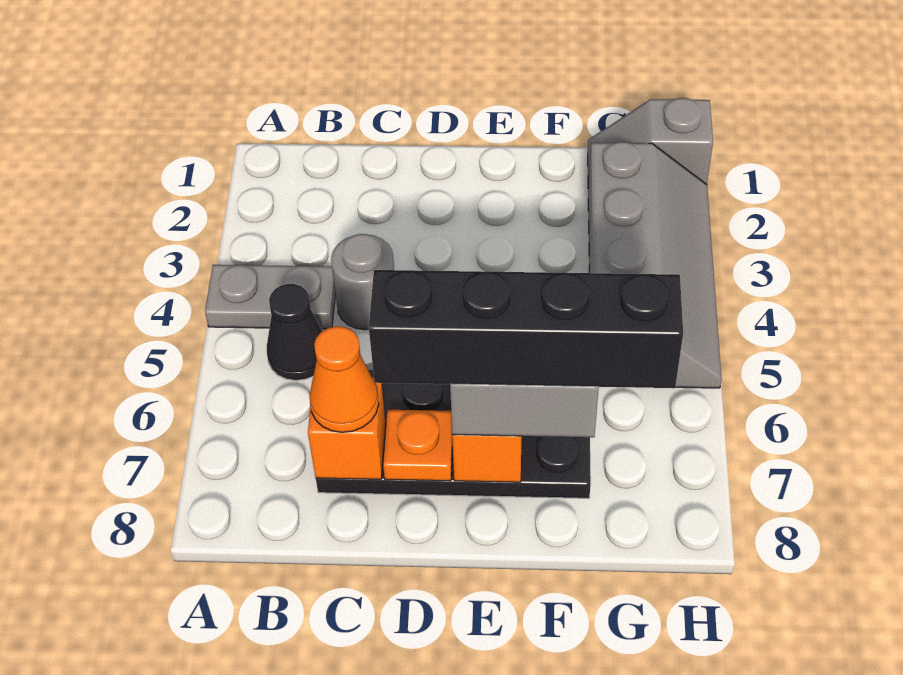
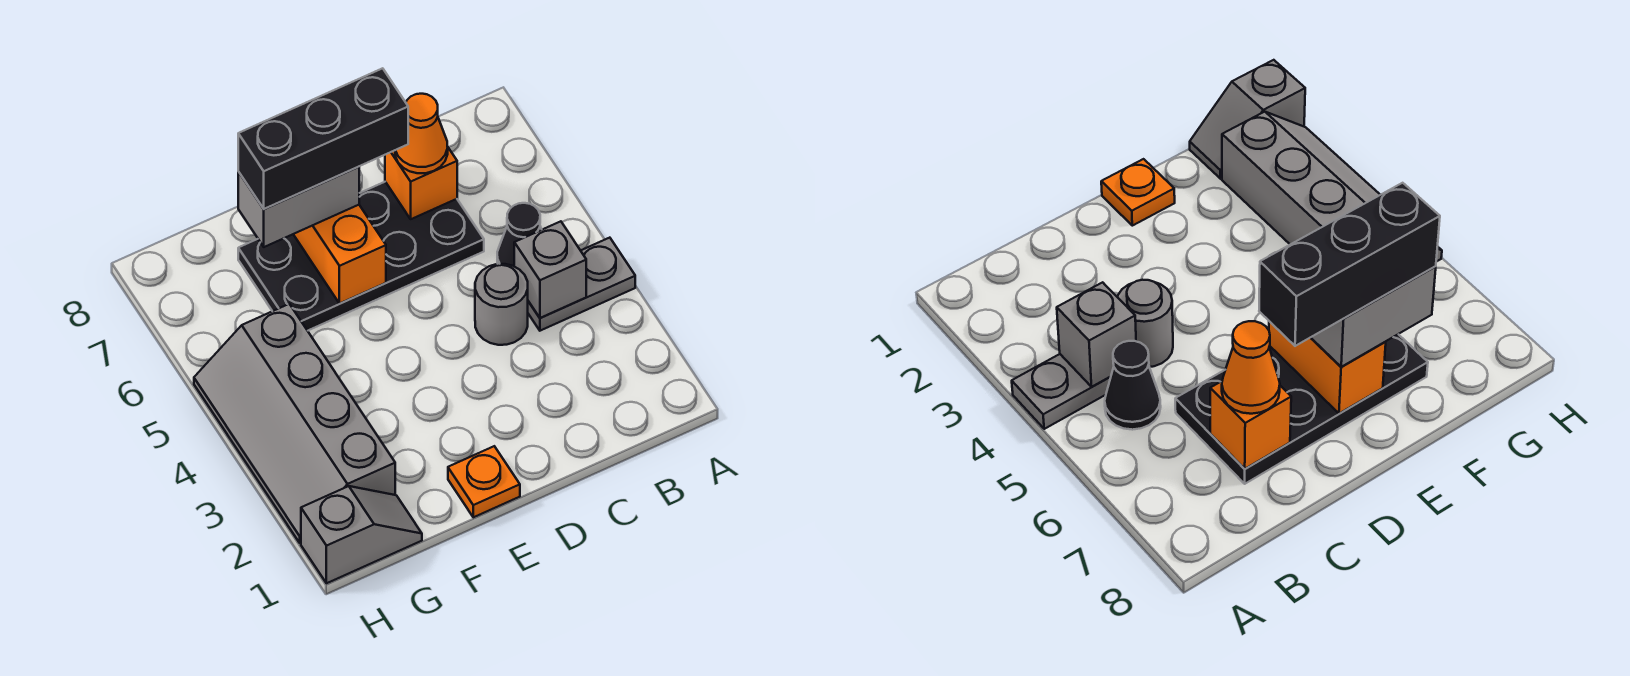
none -> grey brick B4 level 2
orange plate D7 level 2 -> orange plate E1 level 1
black brick D7:G7 level 4 -> black brick D7:F7 level 4

